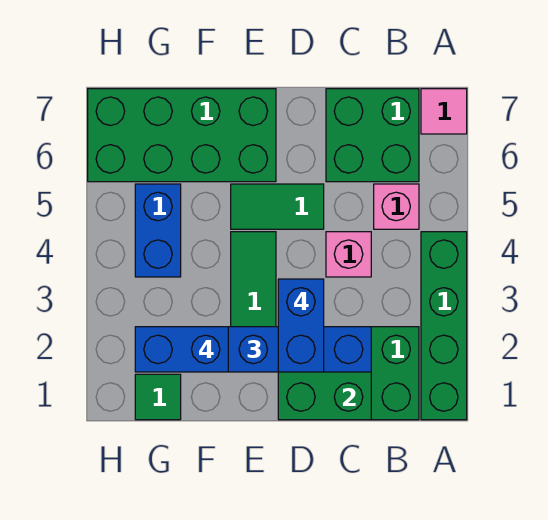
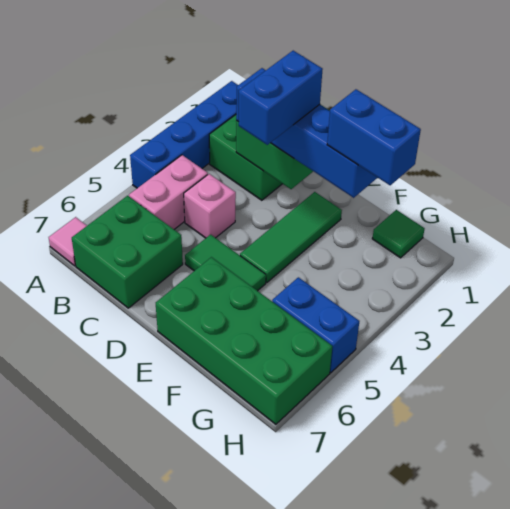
green brick A1:A4 level 1 -> blue brick A1:A4 level 1
pink brick B5 level 1 -> pink brick B4:B5 level 1
blue brick G4:G5 level 1 -> blue brick G5:H5 level 1

